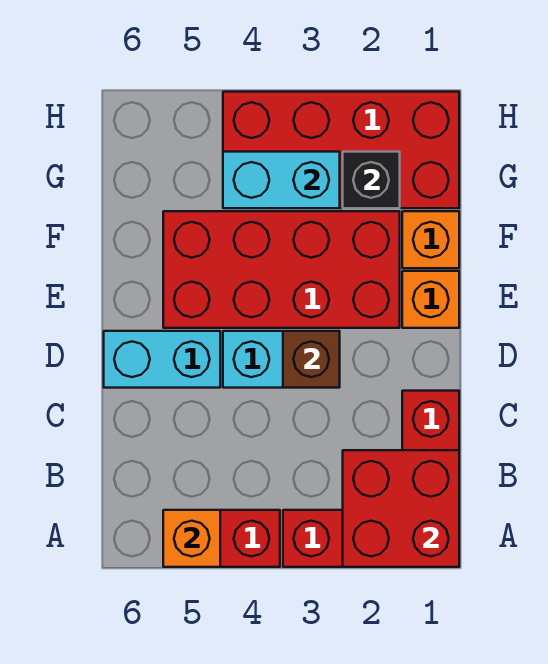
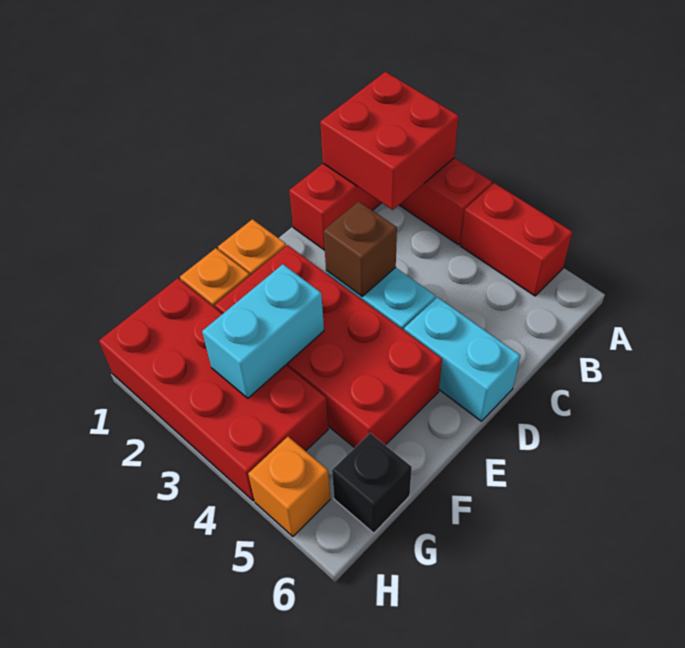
orange brick A5 level 2 -> orange brick H5 level 1
black brick G2 level 2 -> black brick G6 level 1
cyan brick G3:G4 level 2 -> cyan brick F3:G3 level 2

